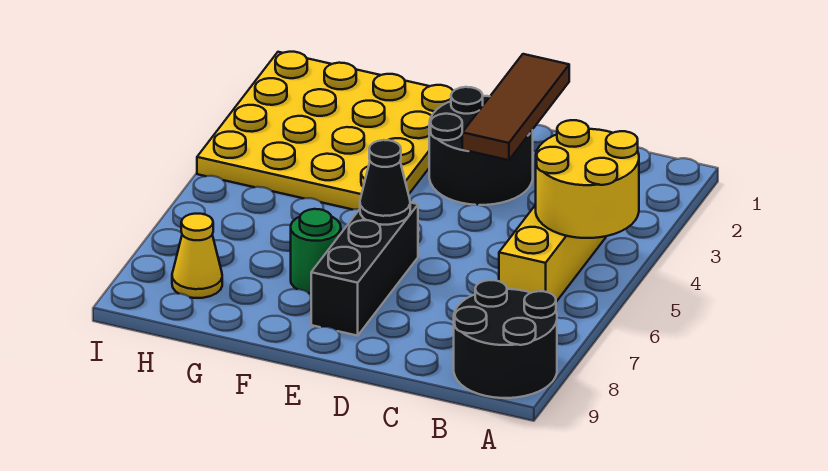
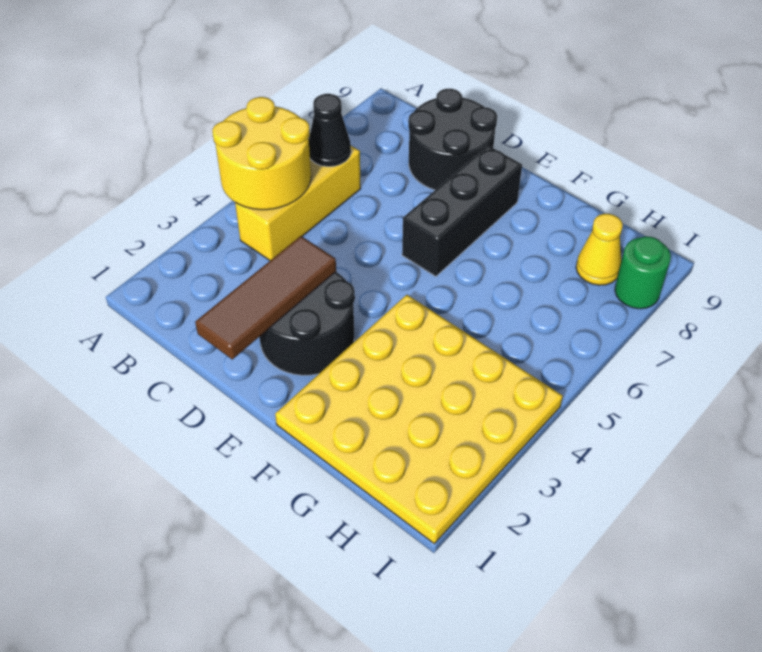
black round brick A8:B9 level 1 -> black round brick C8:D9 level 1
black cone E6 level 2 -> black cone B6 level 2
green round brick F7 level 1 -> green round brick I8 level 1

